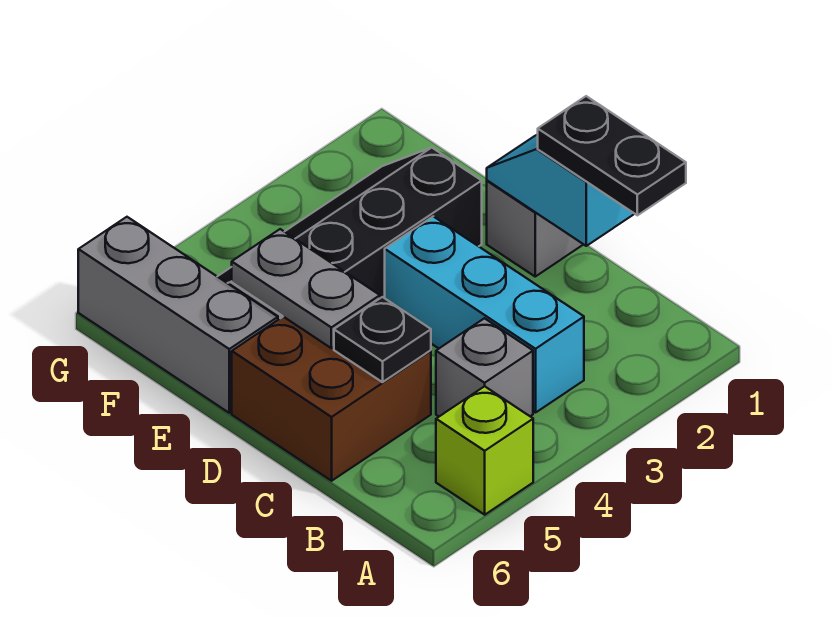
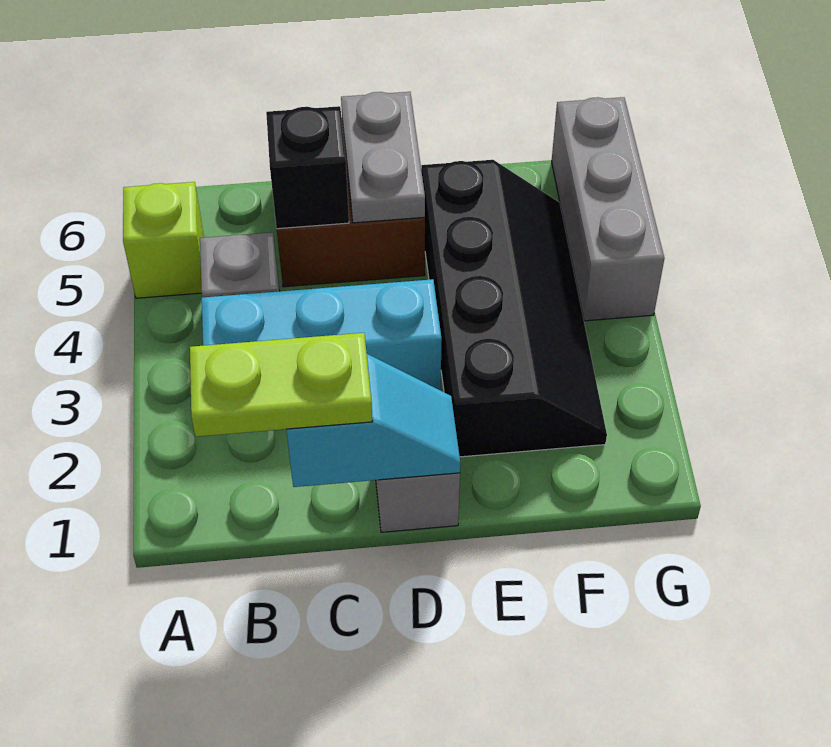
black plate B1:C1 level 3 -> lime plate B1:C1 level 3
black plate C5 level 2 -> black brick C5 level 2
grey plate D5:E5 level 2 -> grey plate D5:D6 level 2
grey brick E6:G6 level 1 -> grey brick G4:G6 level 1

